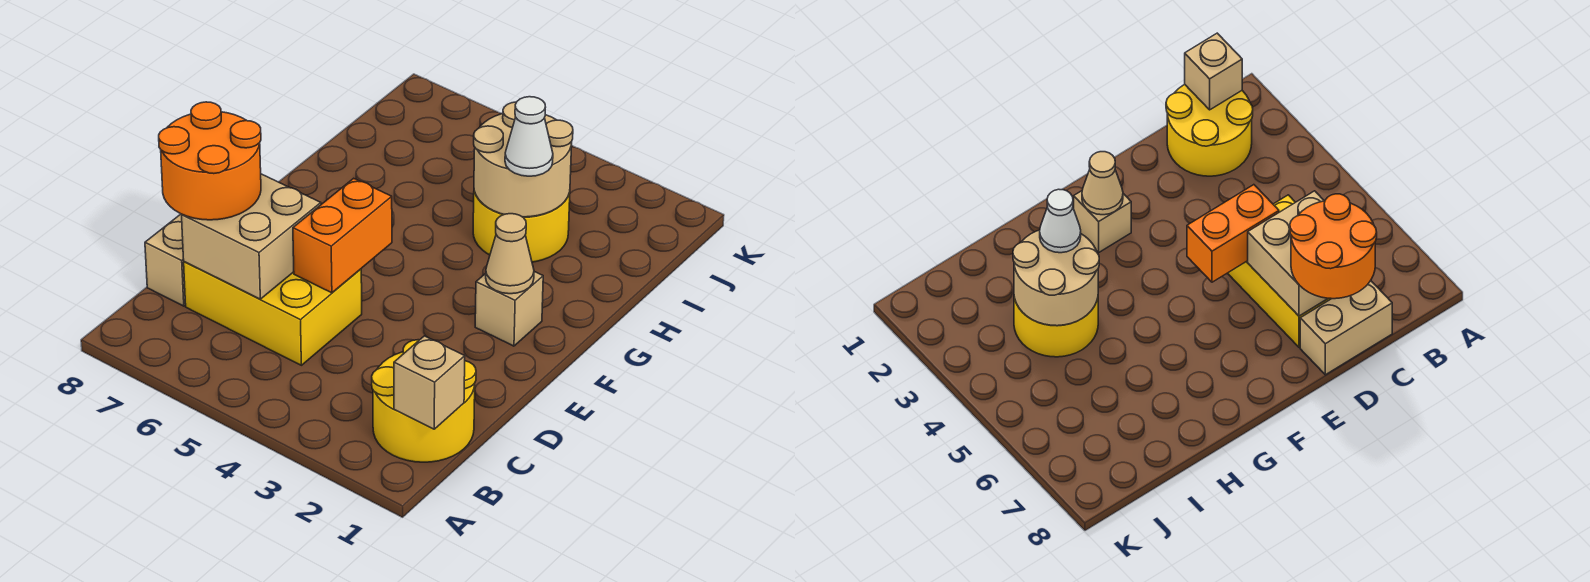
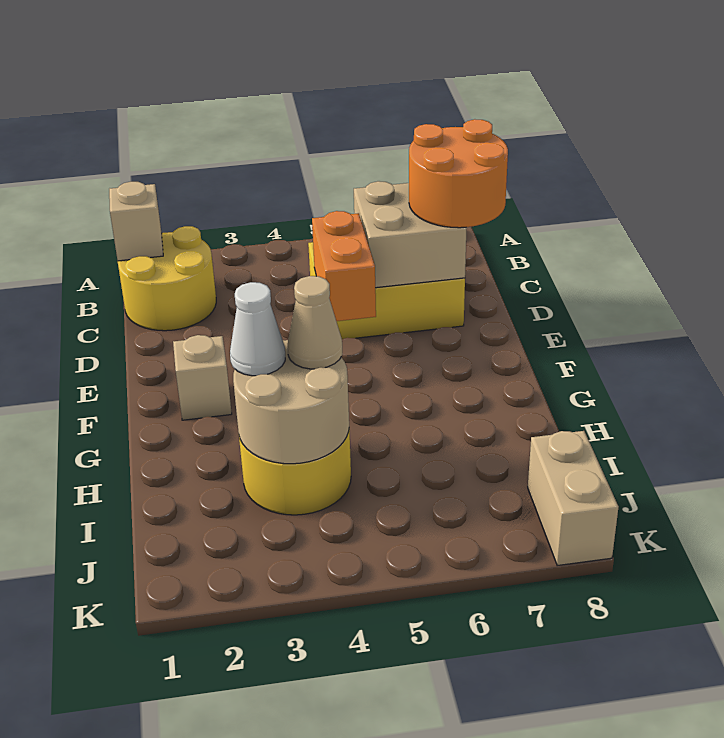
tan brick C8:D8 level 1 -> tan brick J8:K8 level 1
tan cone F2 level 2 -> tan cone H4 level 3

